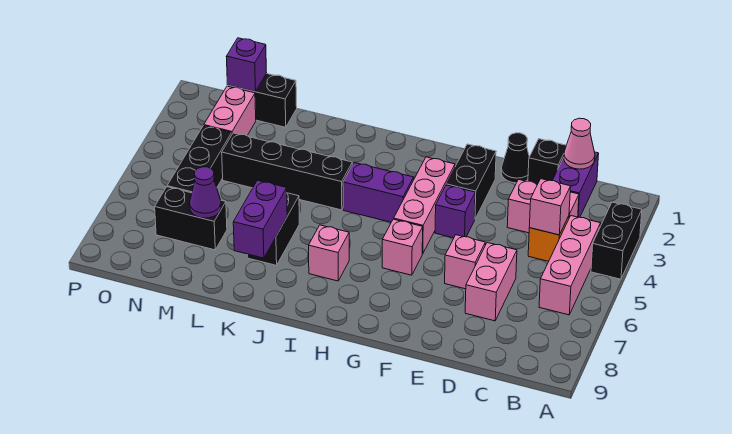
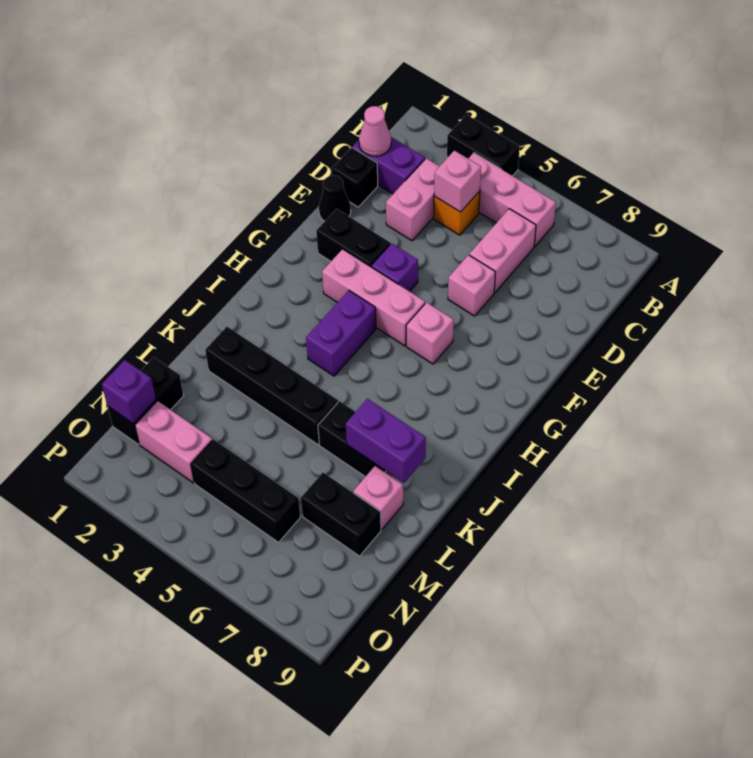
pink brick D6:D7 level 1 -> pink brick C6:D6 level 1
pink brick I7 level 1 -> pink brick L8 level 1
black brick J4:M4 level 1 -> black brick K2:K5 level 1
black brick M7:N7 level 1 -> black brick M7:M8 level 1
purple cone M7 level 2 -> none

